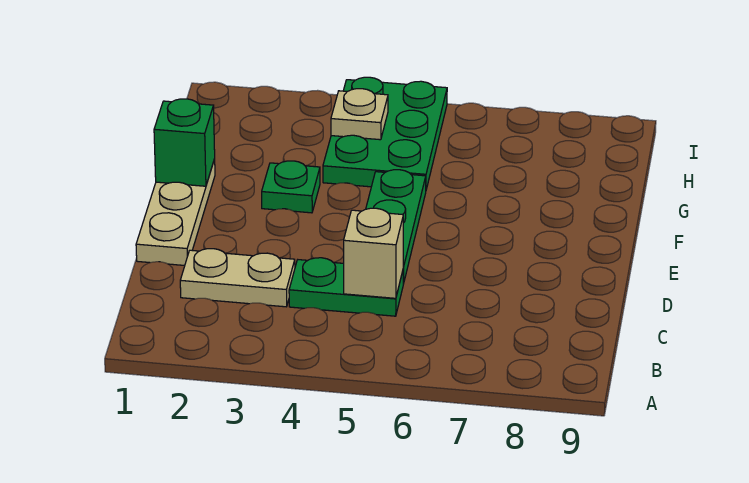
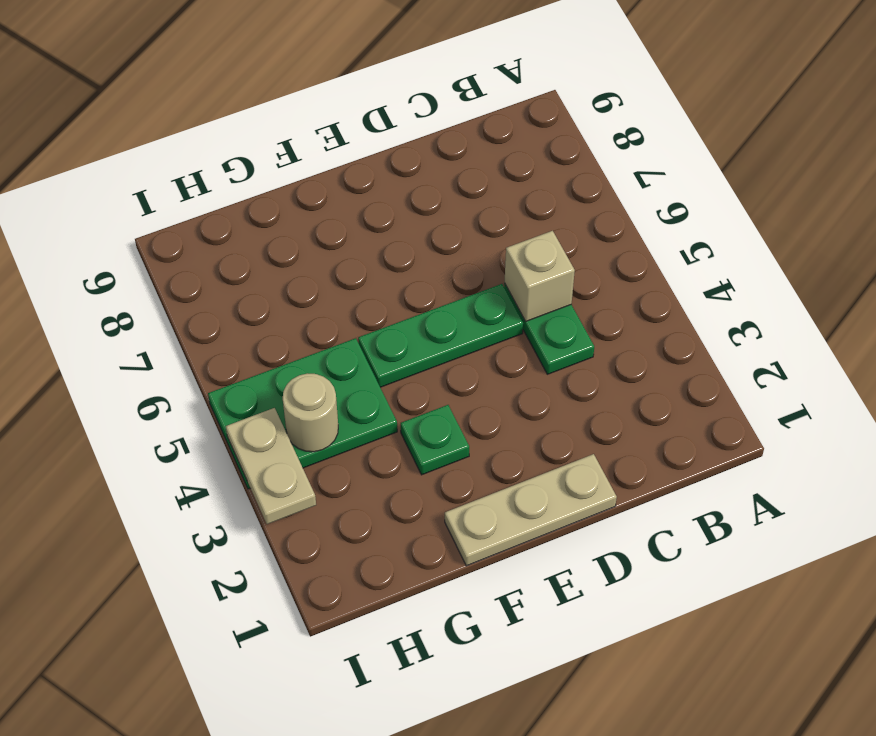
tan plate C2:C3 level 1 -> tan plate I3:I4 level 2
green brick F1 level 2 -> none
tan plate H4 level 2 -> tan round brick H4 level 2

